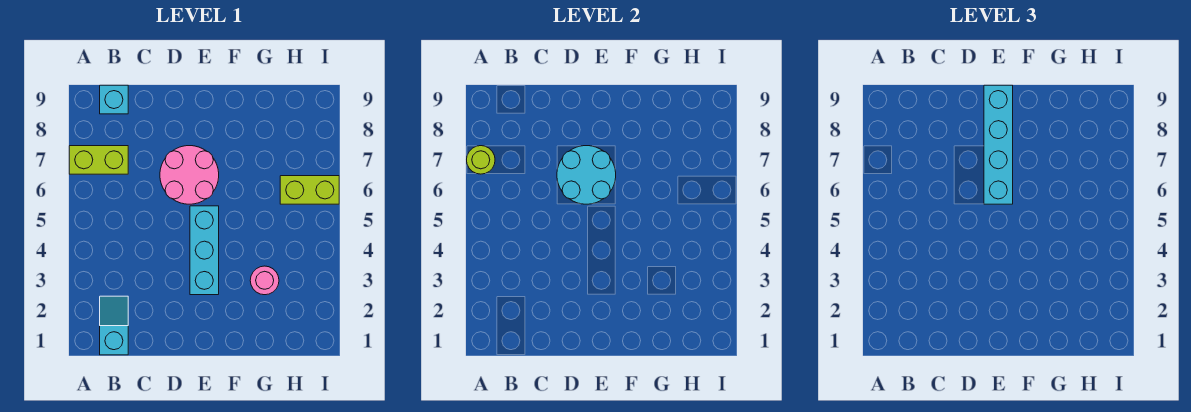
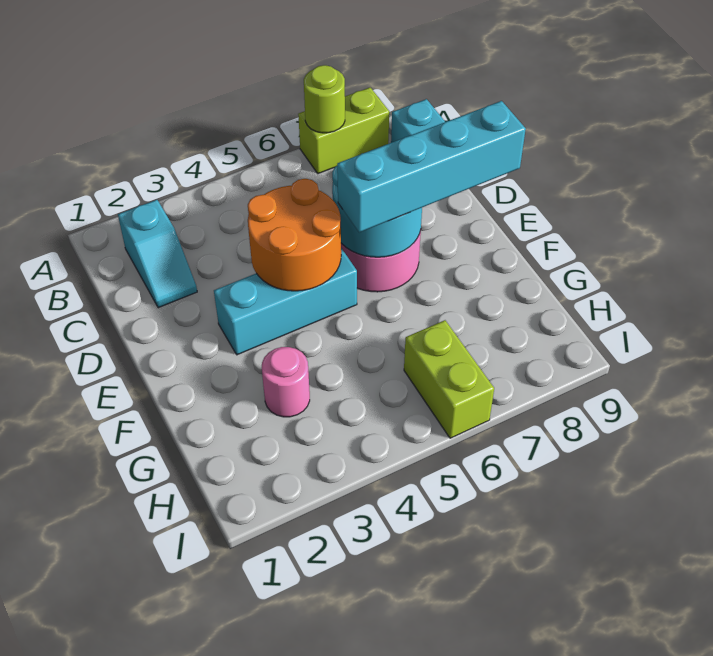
lime brick A7:B7 level 1 -> lime brick A7:A8 level 1
cyan slope B1:B2 level 1 top 1 -> cyan slope B2:C2 level 1 top B
none -> orange round brick D4:E5 level 2

